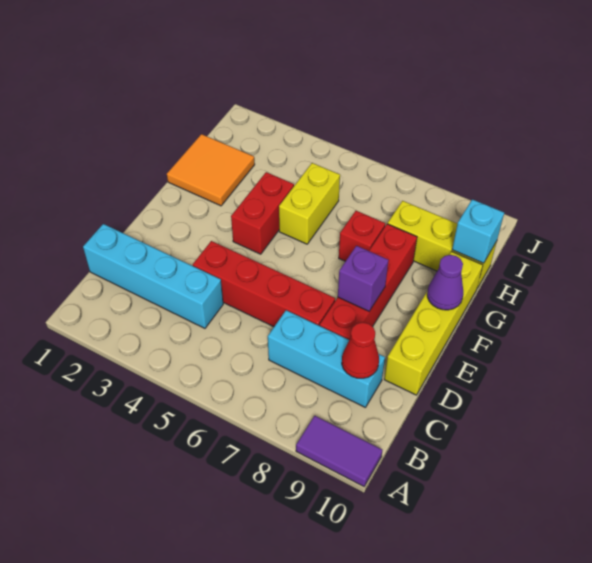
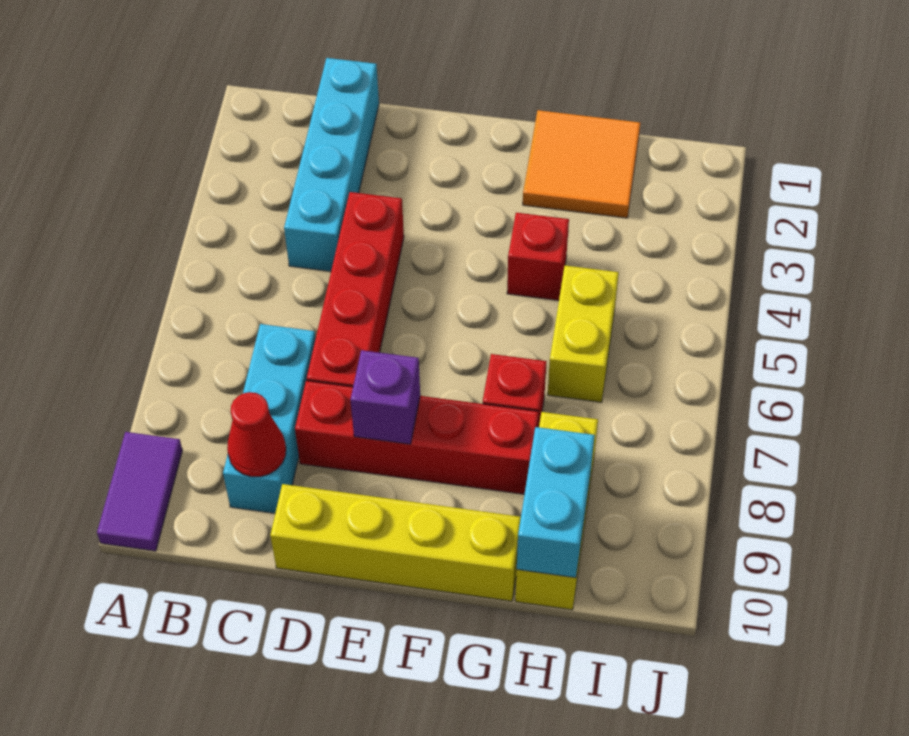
red brick F4:G4 level 1 -> red brick G4 level 1
purple cone F10 level 2 -> none
yellow brick G5:H5 level 1 -> yellow brick H5:H6 level 1
cyan brick H10 level 2 -> cyan brick H9:H10 level 2

